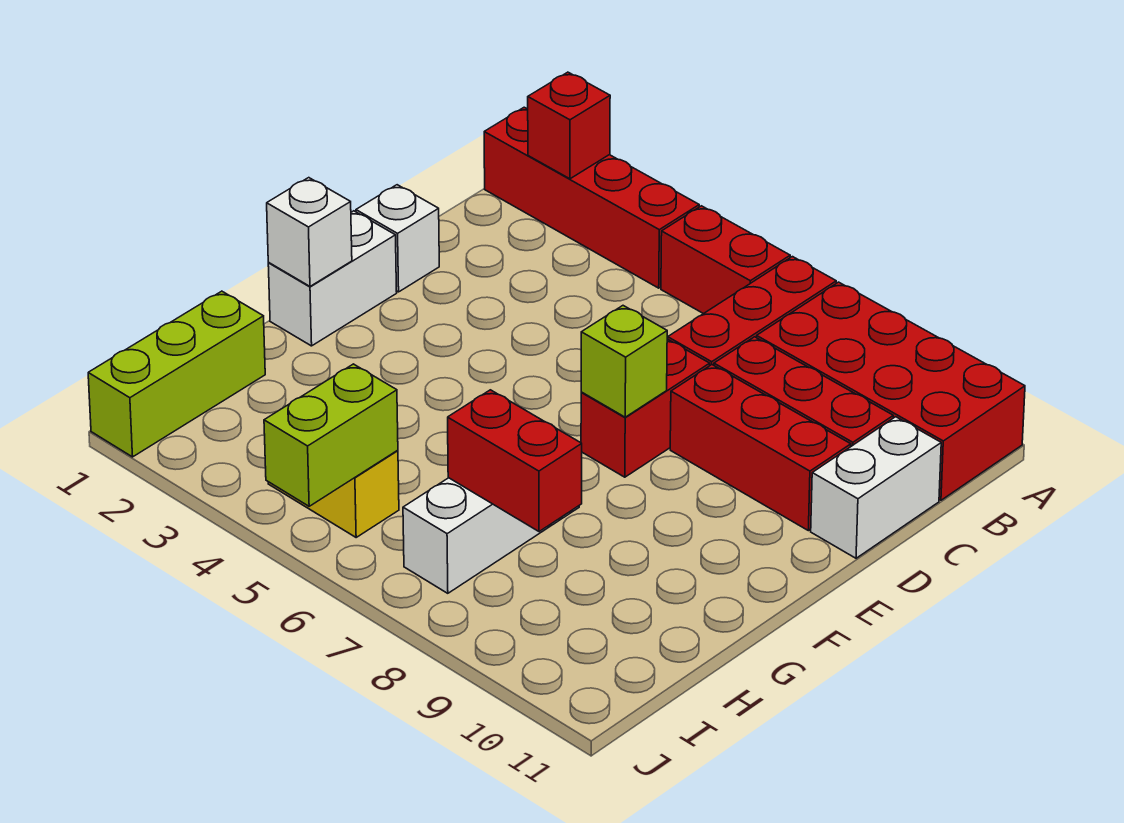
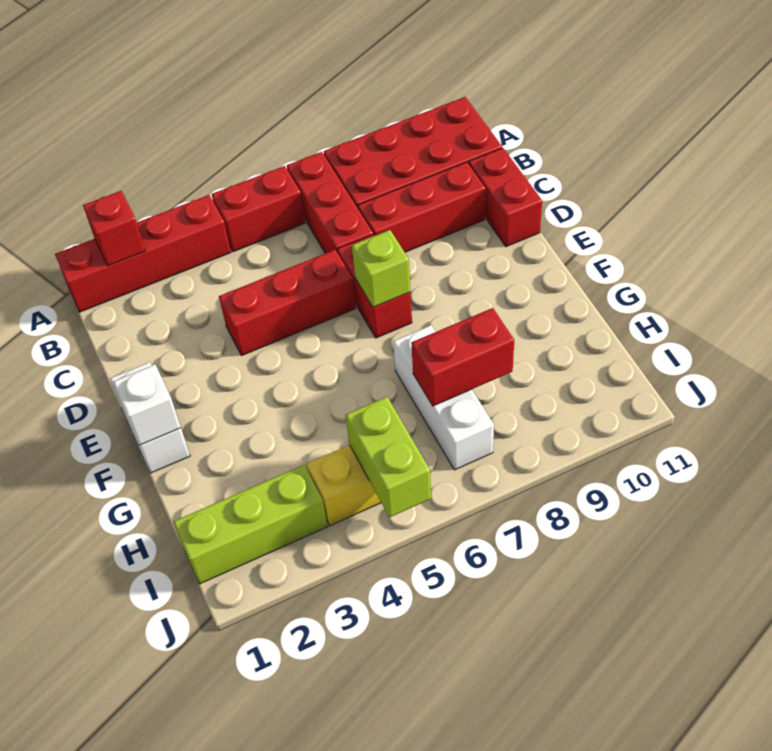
white brick C11:D11 level 1 -> red brick C11:D11 level 1
white brick D1 level 1 -> none
red brick D8:D10 level 1 -> red brick D4:D6 level 1
lime brick H1:J1 level 1 -> lime brick I1:I3 level 1

